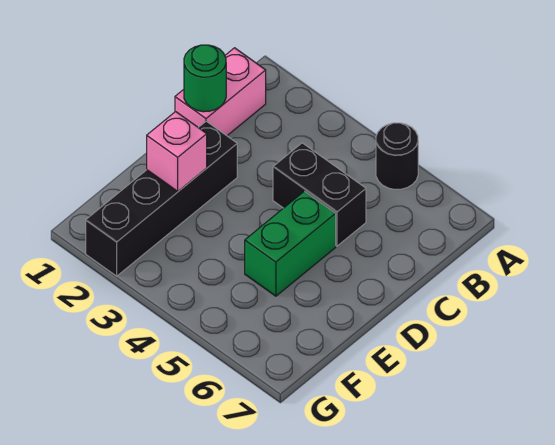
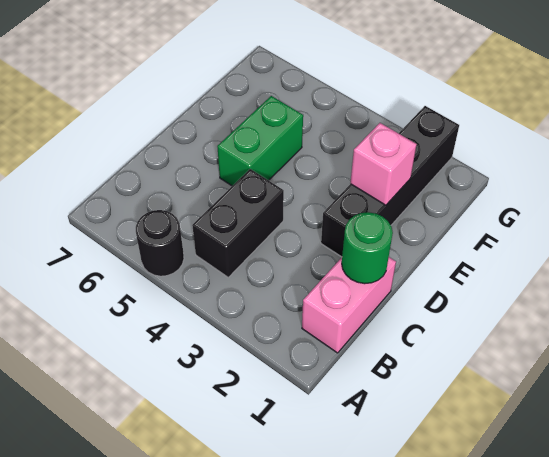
black brick C4:C5 level 1 -> black brick B4:C4 level 1

